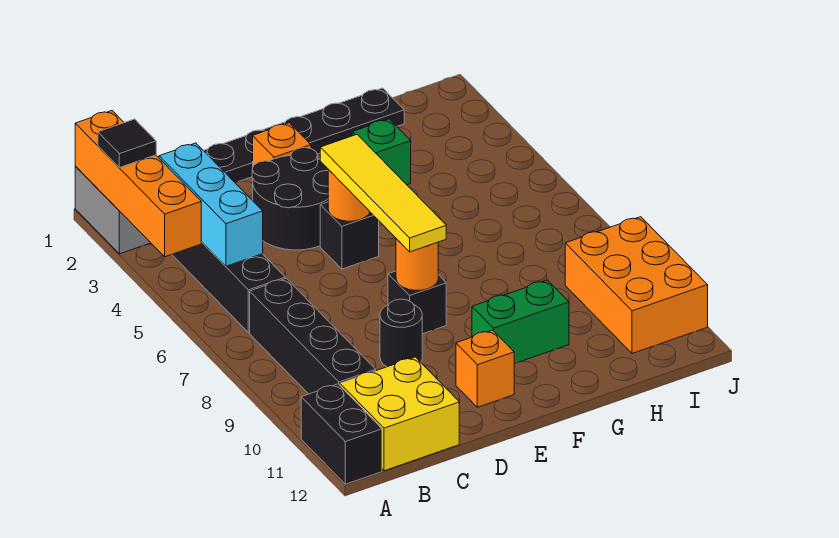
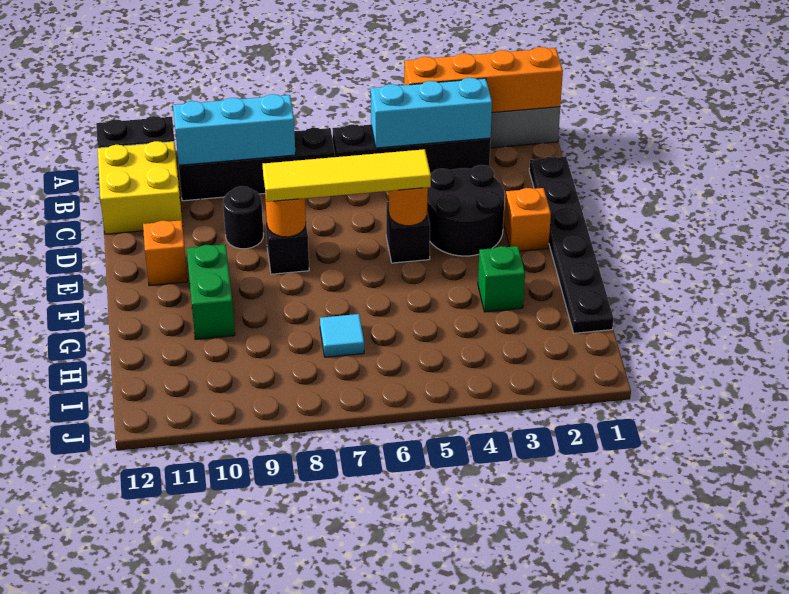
black tile A2 level 3 -> none
none -> cyan brick B8:B10 level 2
none -> cyan tile H7 level 1
orange brick I9:J11 level 1 -> none

